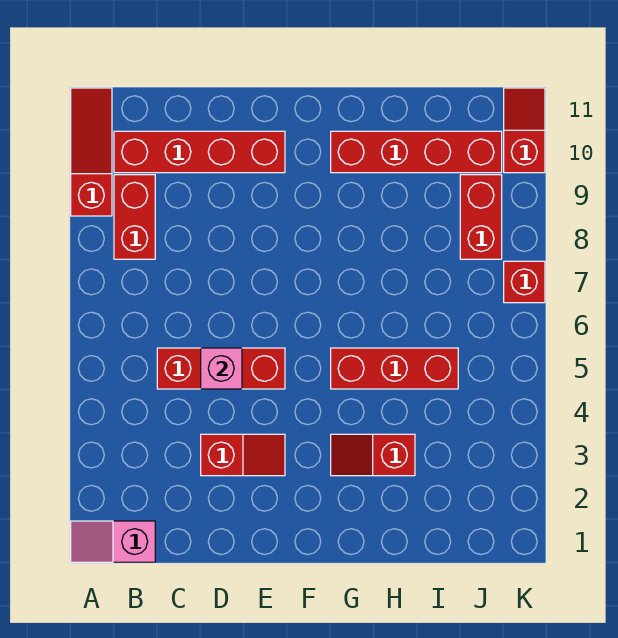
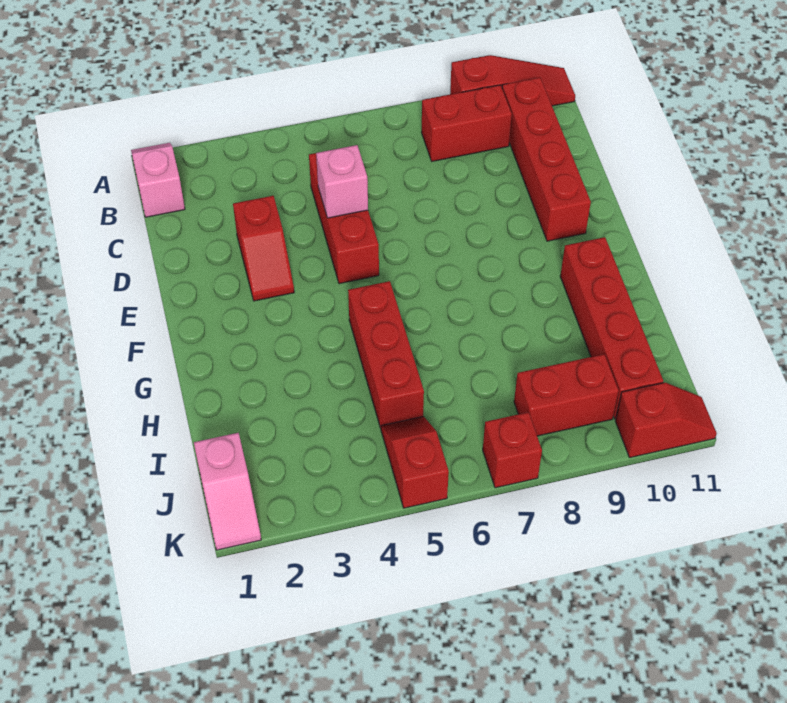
red slope G3:H3 level 1 top H -> red slope J5:K5 level 1 top K
none -> pink slope J1:K1 level 1 top J

